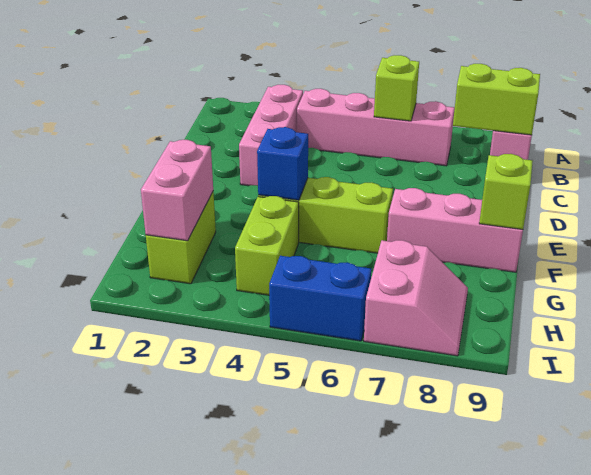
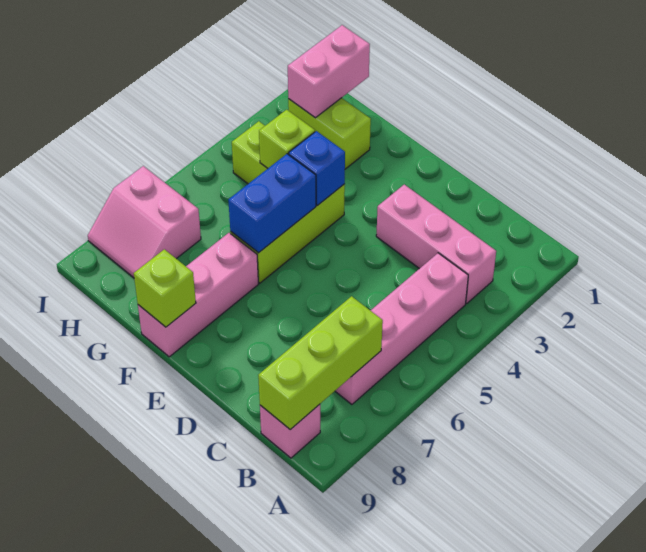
lime brick B6 level 2 -> lime brick G4 level 2
lime brick B8:B9 level 2 -> lime brick B7:B9 level 2
pink brick G2:H2 level 2 -> pink brick H1:H2 level 2
blue brick I5:I6 level 1 -> blue brick F5:F6 level 2

